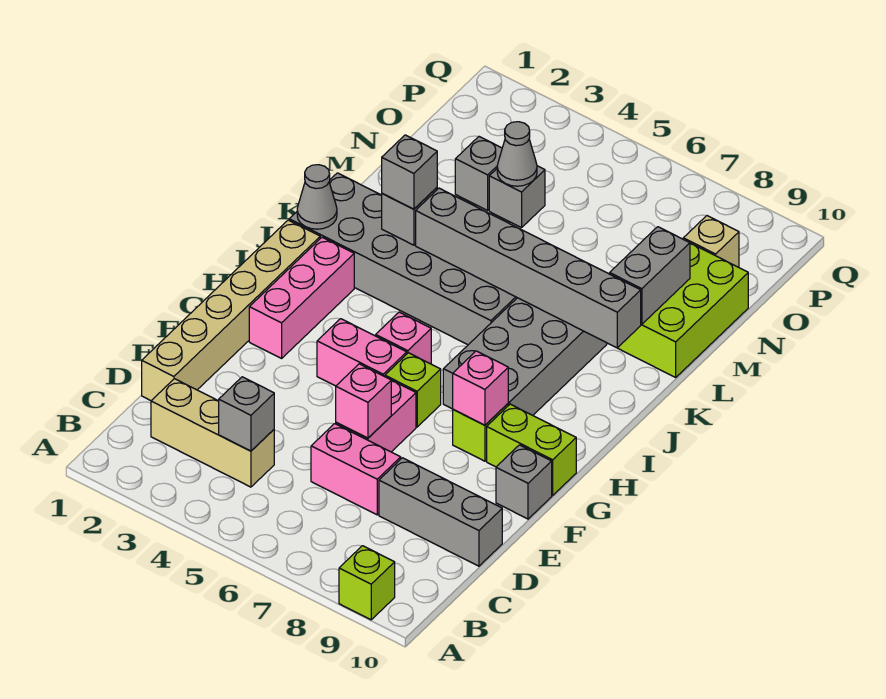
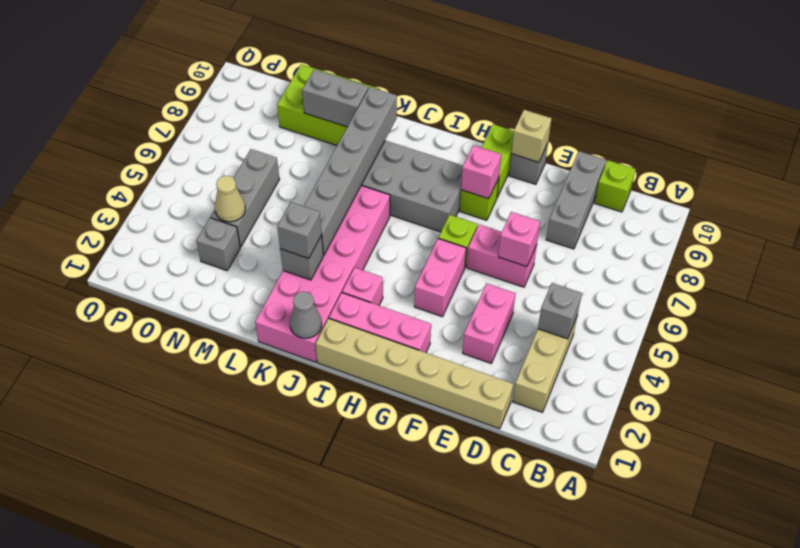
lime brick A9 level 1 -> lime brick C10 level 1
pink brick D6:D7 level 1 -> pink brick E3:E4 level 1
pink brick H5 level 1 -> pink brick I3 level 1
grey brick J1:K6 level 1 -> pink brick J1:K6 level 1
grey brick N4 level 1 -> grey brick N4:N6 level 1
grey cone N4 level 2 -> tan cone N4 level 2
tan brick O9 level 1 -> tan brick F10 level 2

